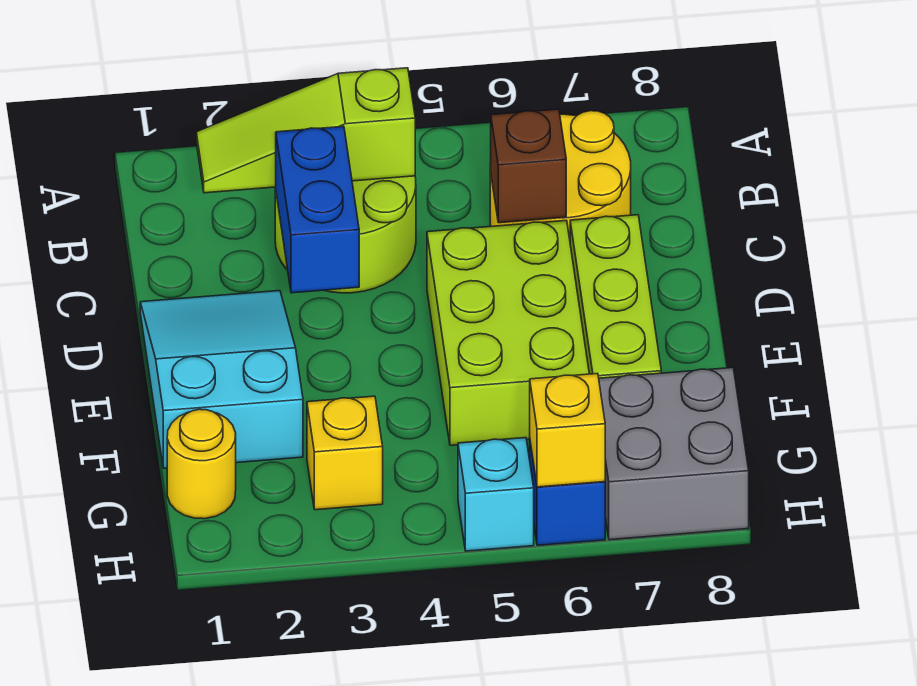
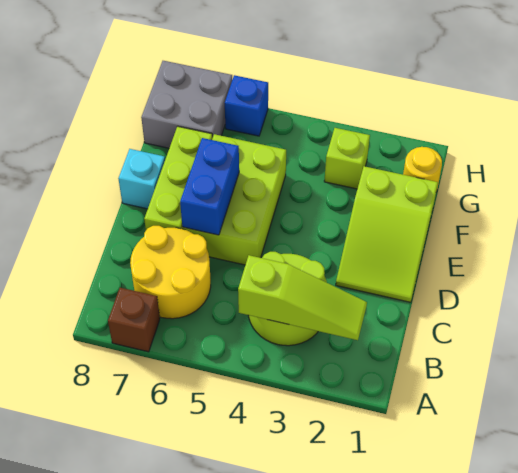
blue brick C3:D3 level 2 -> blue brick D6:E6 level 2
brown brick C6 level 2 -> brown brick A7 level 1
cyan slope D1:F2 level 1 top F -> lime slope D1:F2 level 1 top F
yellow brick G3 level 1 -> lime brick G3 level 1
cyan brick H5 level 1 -> cyan brick E8 level 1
yellow brick H6 level 2 -> none

